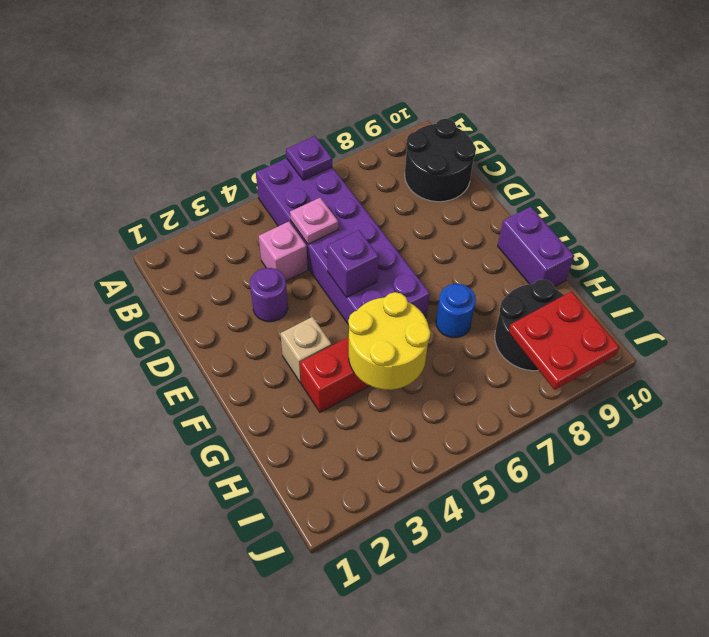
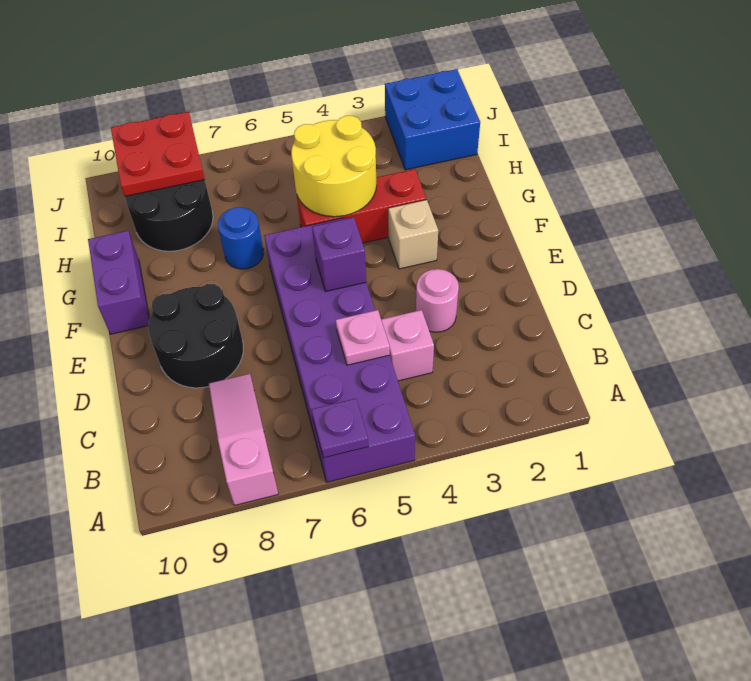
none -> pink slope A8:C8 level 1 top A
black round brick B9:C10 level 1 -> black round brick D8:E9 level 1
purple round brick D3 level 1 -> pink round brick D3 level 1
none -> blue brick I1:J2 level 1

